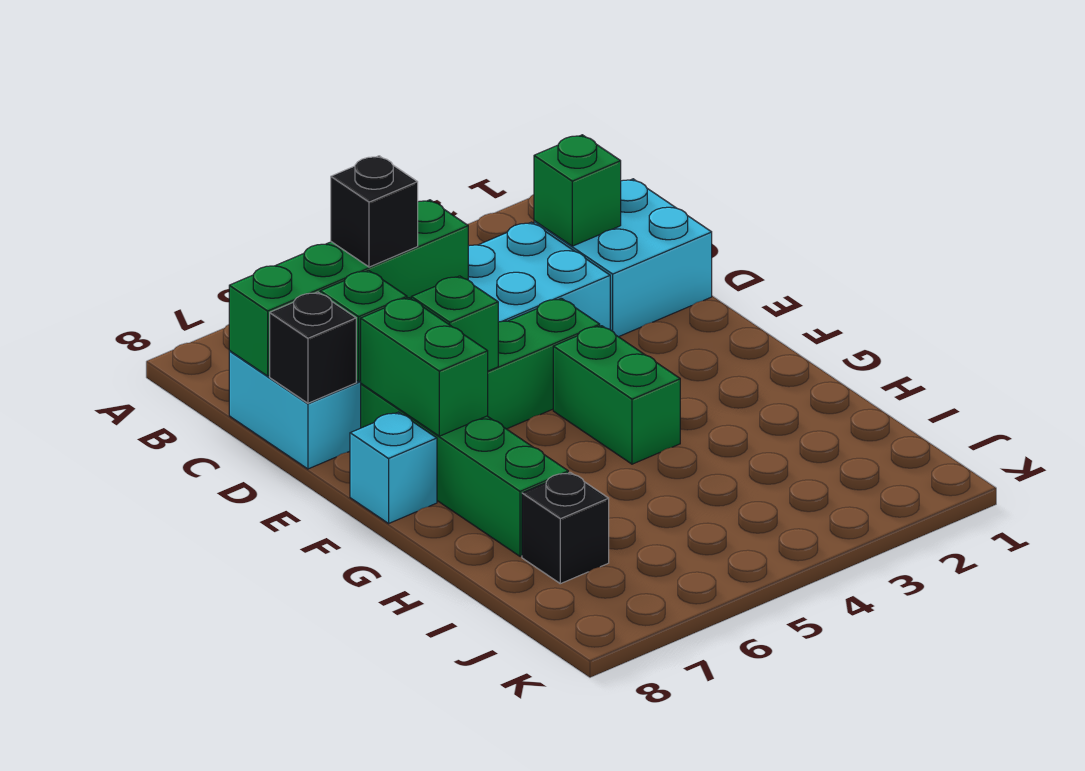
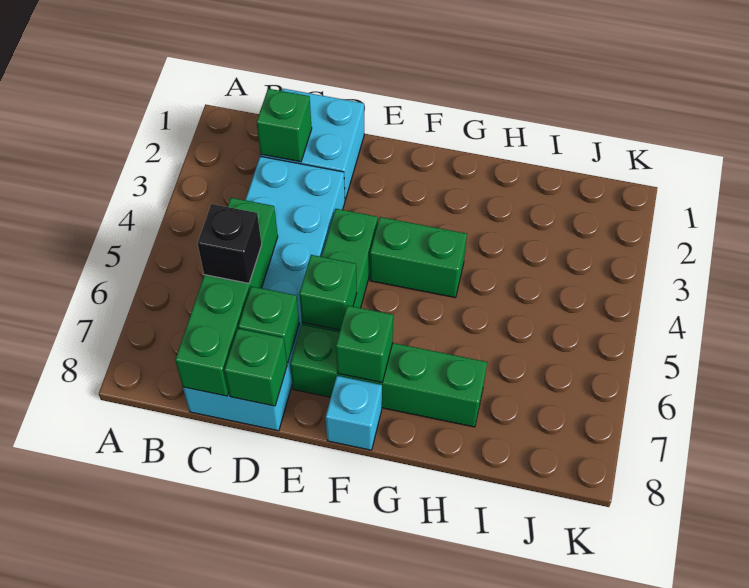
black brick D8 level 2 -> green brick D8 level 2
green brick E7:F7 level 2 -> green brick F7 level 2
black brick I7 level 1 -> none

